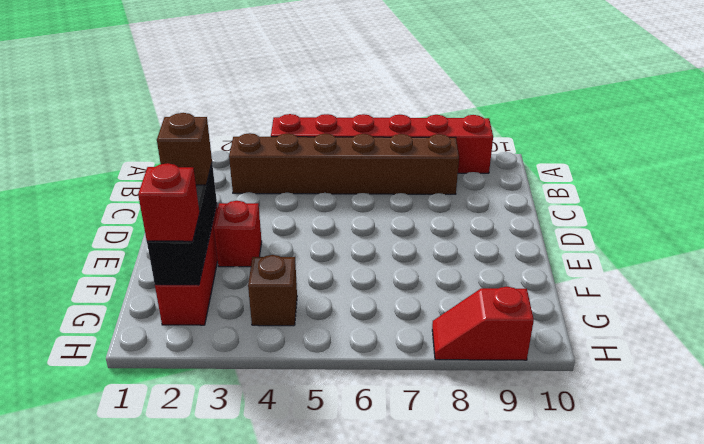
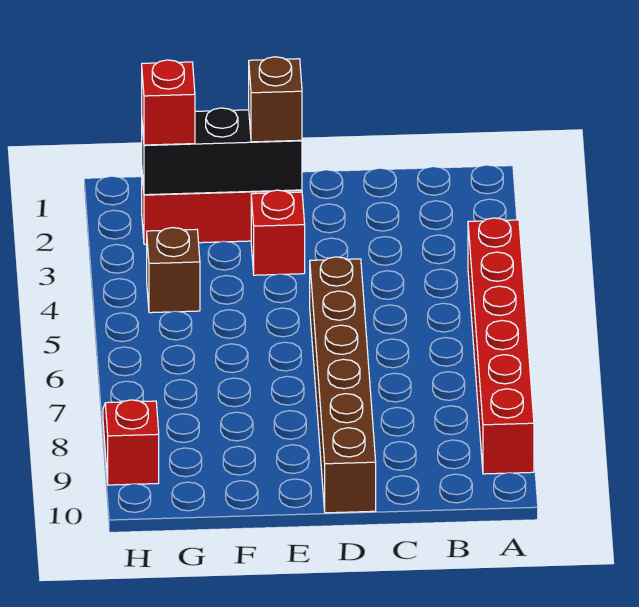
brown brick B3:B8 level 1 -> brown brick D5:D10 level 1

